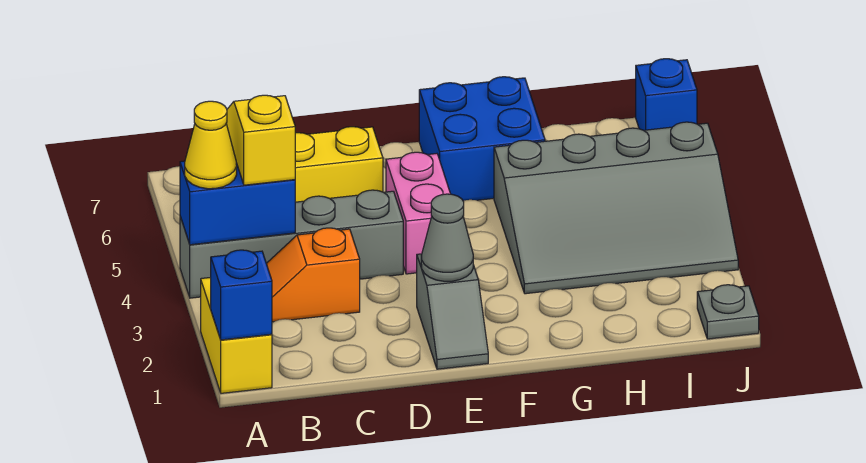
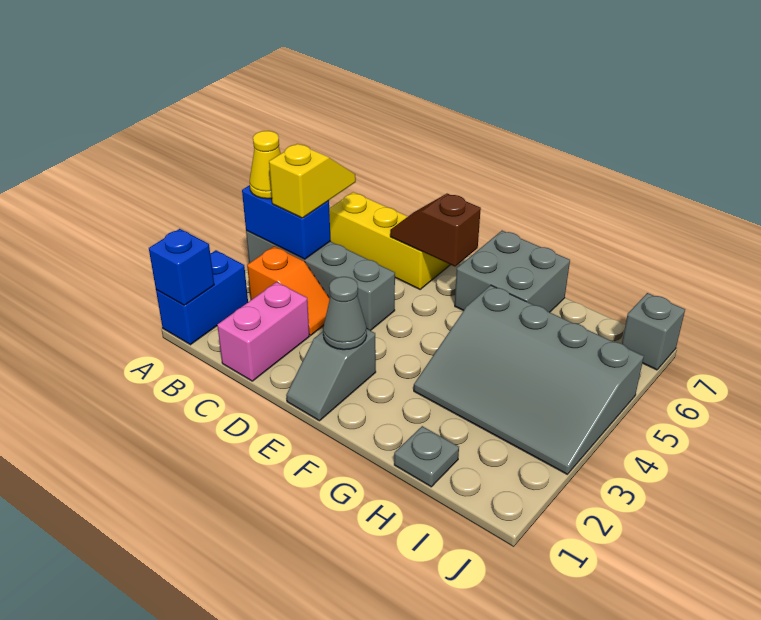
yellow brick A1:A2 level 1 -> blue brick A1:A2 level 1
orange slope B3:C3 level 1 top C -> orange slope B3:C3 level 1 top B
none -> brown slope D6:E6 level 2 top E
pink brick E4:E5 level 1 -> pink brick C1:C2 level 1
blue brick F6:G7 level 1 -> grey brick F6:G7 level 1
grey plate J1 level 1 -> grey plate H1 level 1
blue brick J7 level 1 -> grey brick J7 level 1

